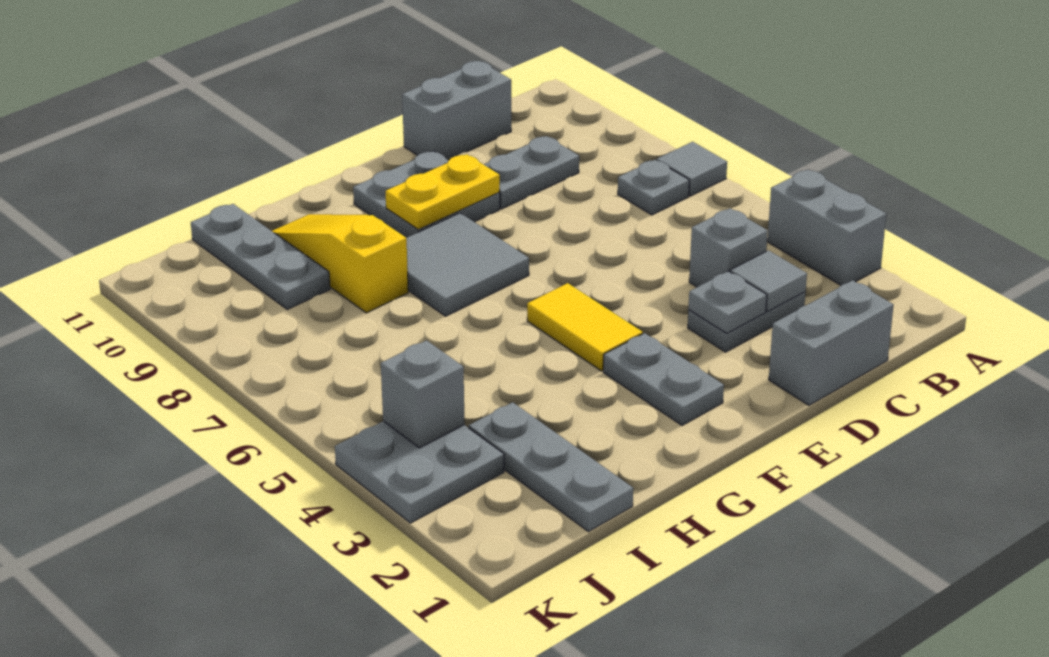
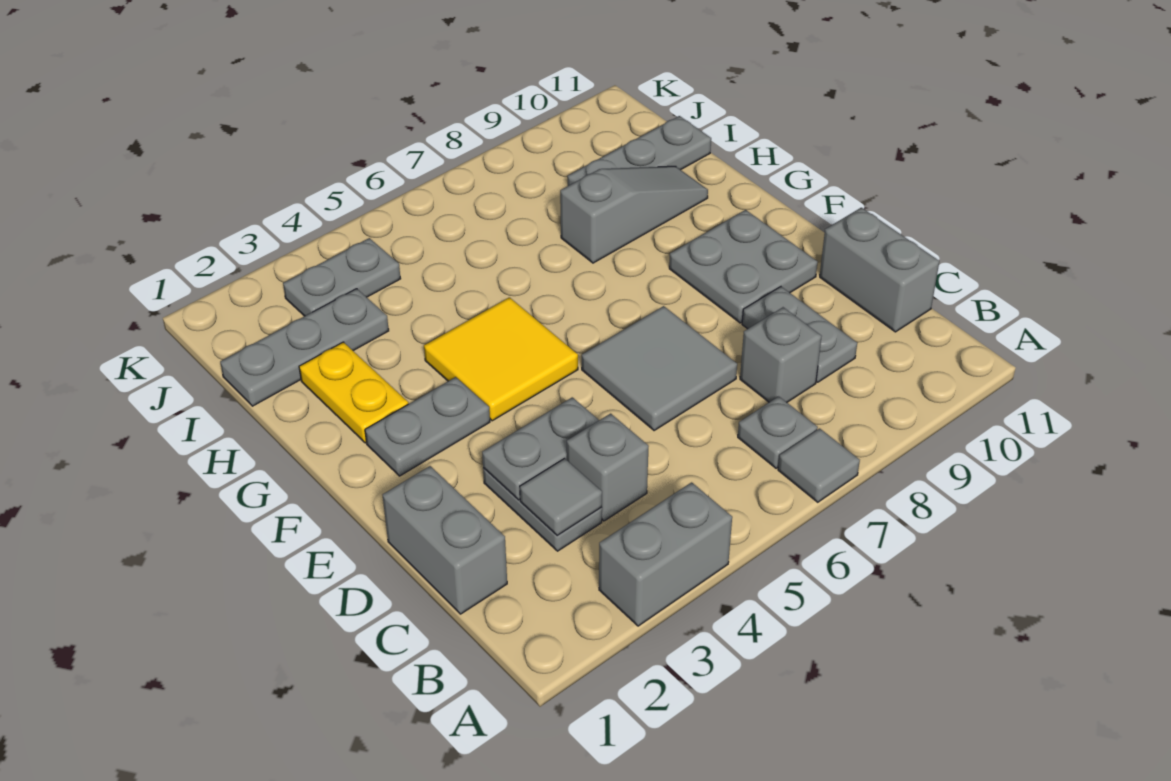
grey plate D3 level 2 -> grey plate D3:D4 level 2
yellow plate E9:F9 level 2 -> yellow plate G2:H2 level 1
yellow tile F4:F5 level 1 -> yellow tile F4:G5 level 1
grey tile F7:G8 level 1 -> grey tile D6:E7 level 1
yellow slope H8:H10 level 1 top 8 -> grey slope H8:H10 level 1 top 8
grey plate J3:K4 level 1 -> grey plate J3:J4 level 1
grey brick J4 level 2 -> grey brick C8 level 1

